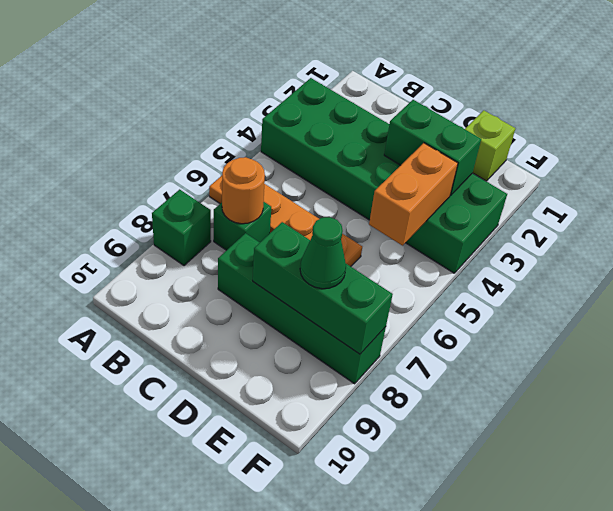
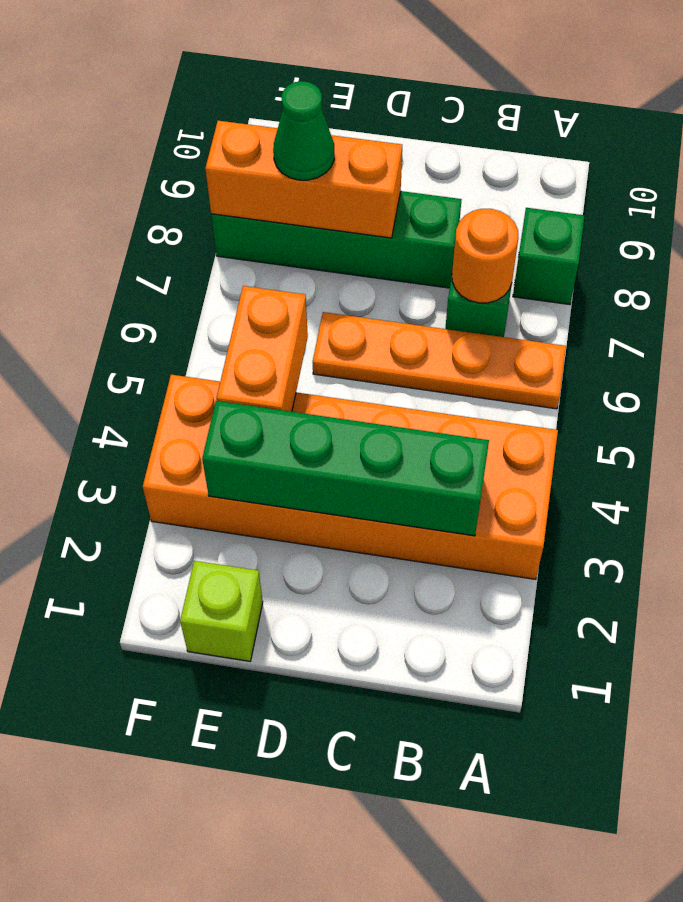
green brick A3:F4 level 1 -> orange brick A3:F4 level 1
green brick D3:E3 level 2 -> green brick B3:E3 level 2
green brick D8:F8 level 2 -> orange brick D8:F8 level 2

